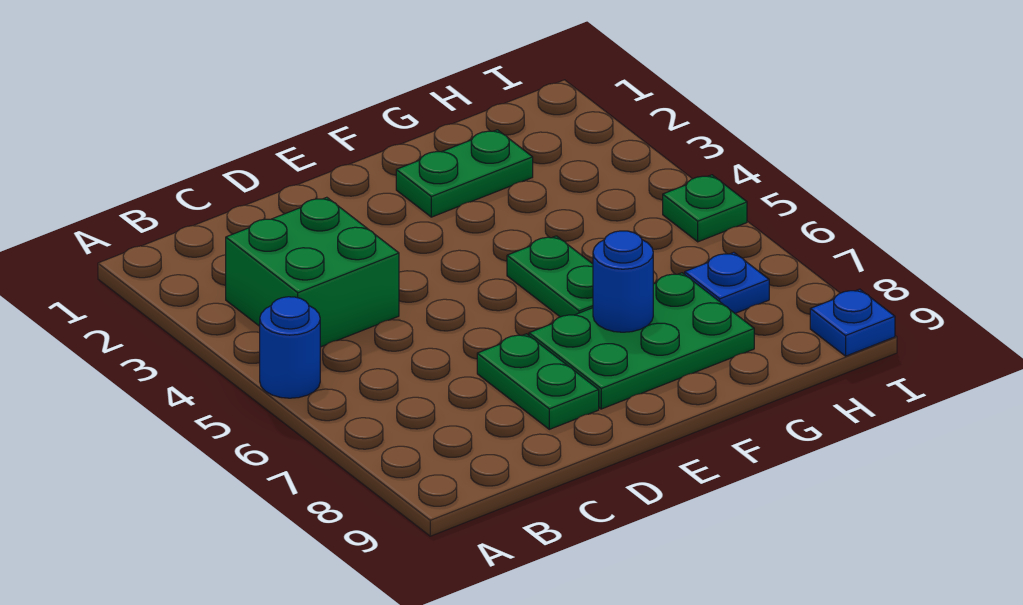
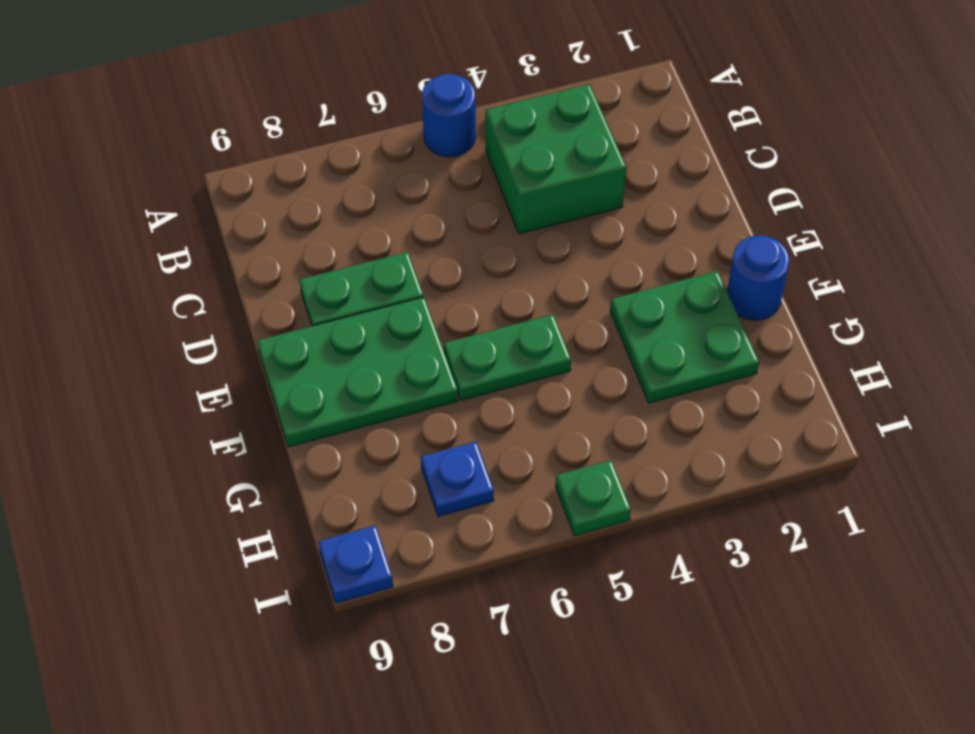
green plate E7:G8 level 1 -> green plate E7:F9 level 1
green plate F2:G2 level 1 -> green plate F2:G3 level 1
blue round brick F7 level 2 -> blue round brick F1 level 1

